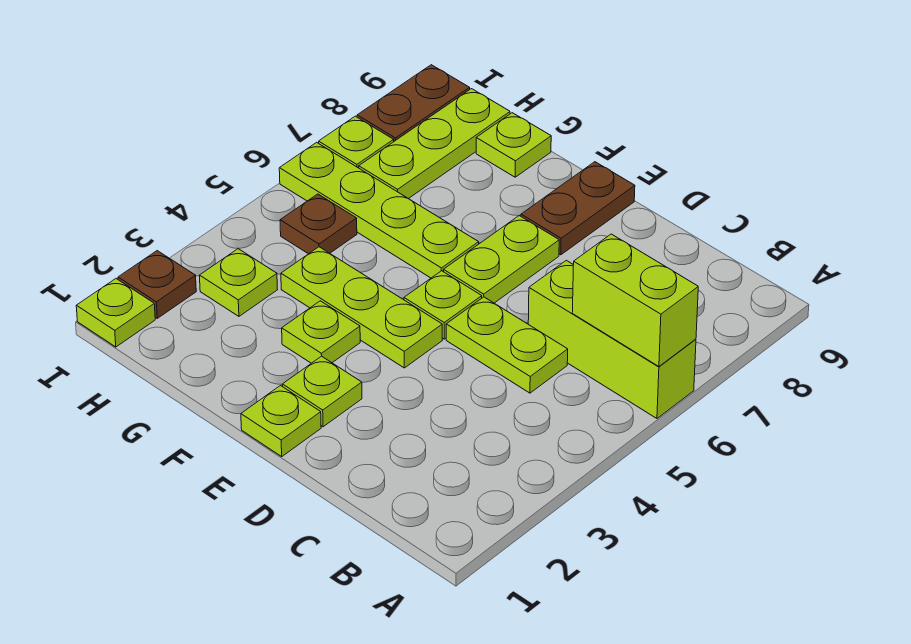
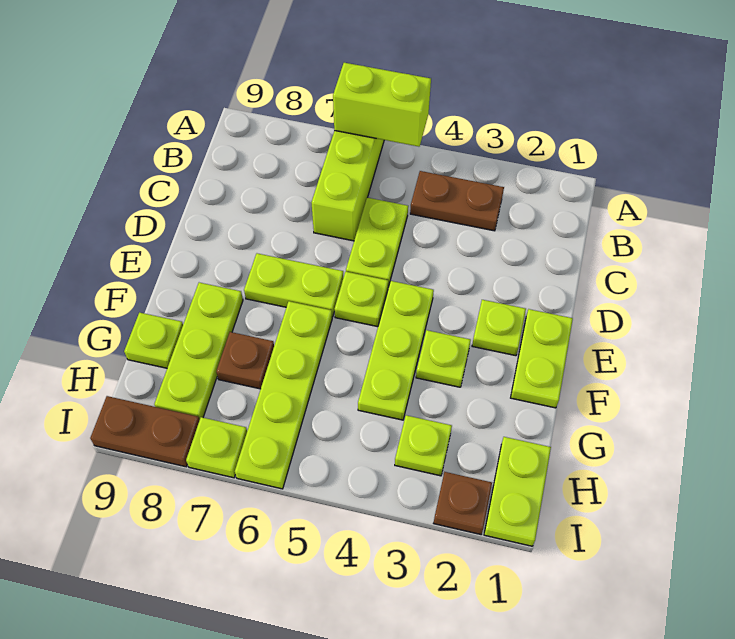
lime brick A6:B6 level 2 -> lime brick A5:A6 level 2
lime plate E1 level 1 -> lime plate E1:F1 level 1
brown plate E8:E9 level 1 -> brown plate B3:B4 level 1
brown plate H5 level 1 -> brown plate G7 level 1
lime plate H7:H9 level 1 -> lime plate F8:H8 level 1
lime plate I1 level 1 -> lime plate H1:I1 level 1

